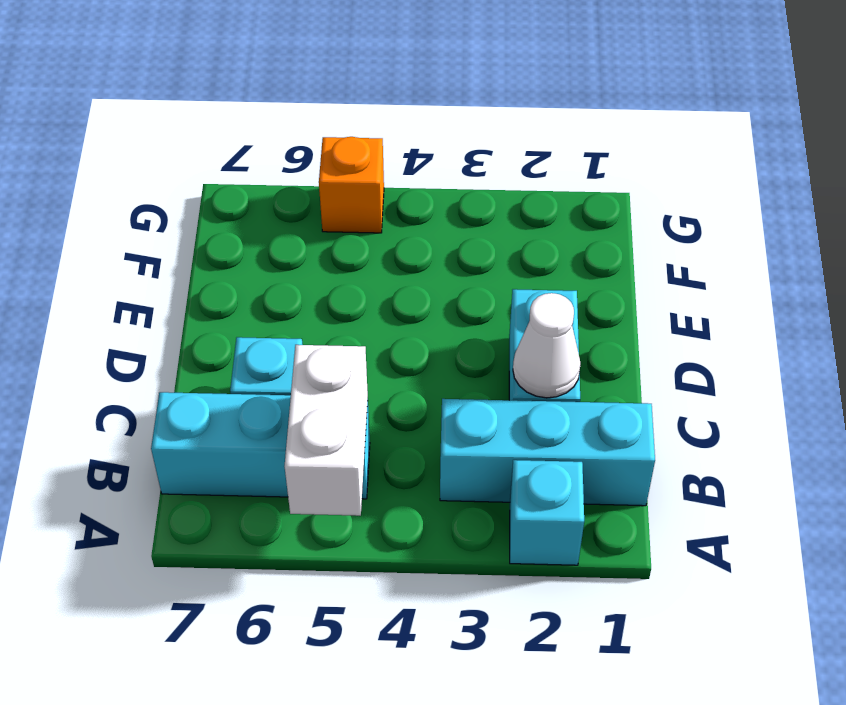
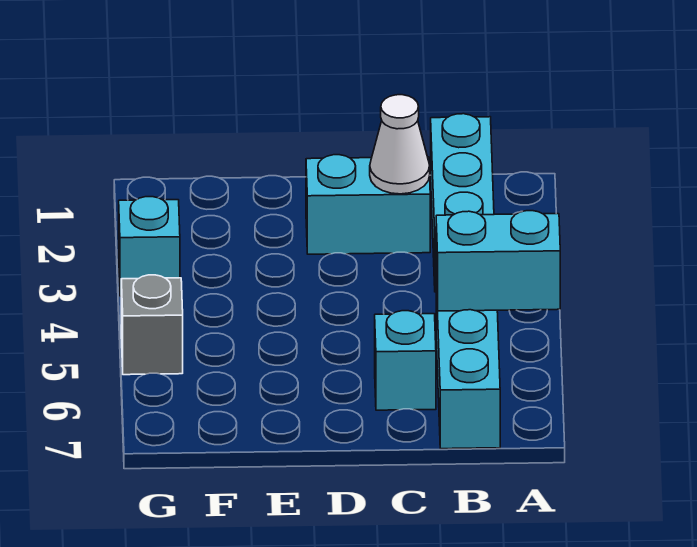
cyan brick A2 level 1 -> cyan brick G3 level 1
white brick A5:B5 level 2 -> cyan brick A5:B5 level 2
orange brick G5 level 1 -> grey brick G5 level 1

